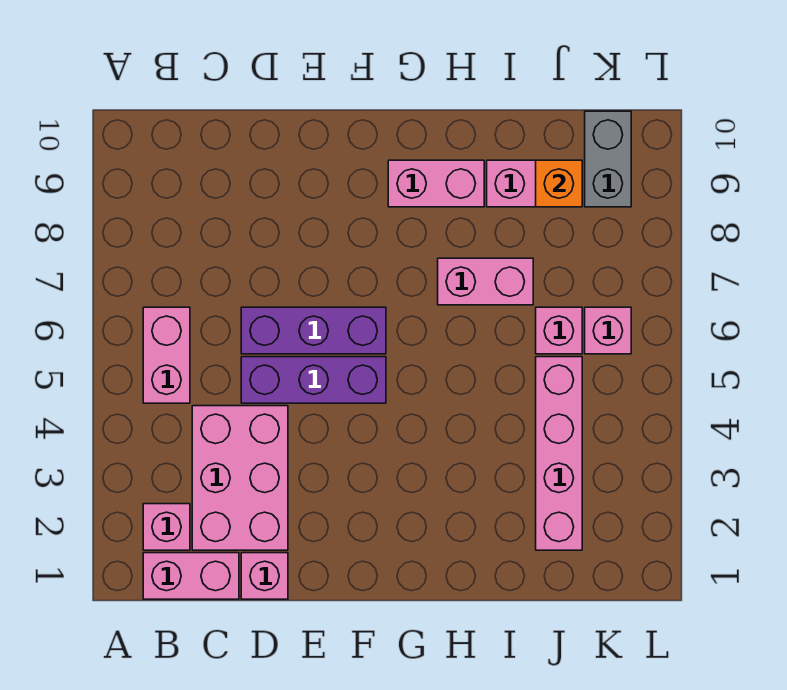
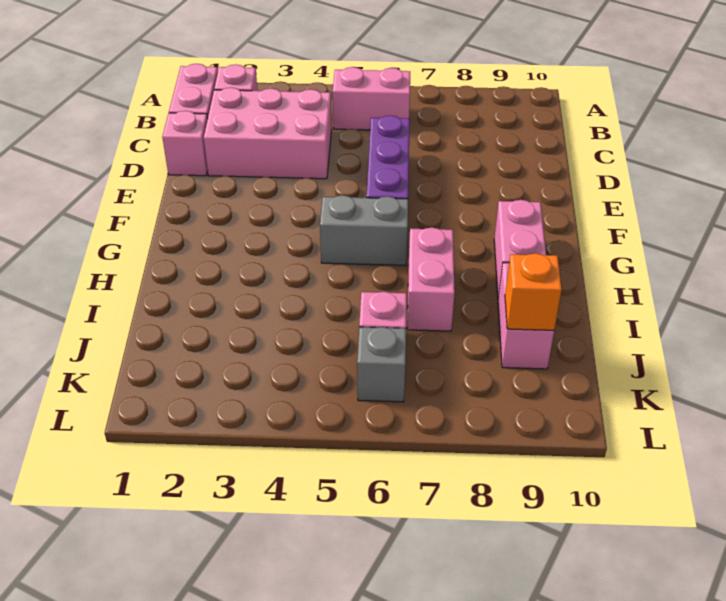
purple brick D5:F5 level 1 -> none
pink brick J2:J5 level 1 -> none
pink brick K6 level 1 -> grey brick K6 level 1
grey brick K9:K10 level 1 -> grey brick G5:G6 level 1

